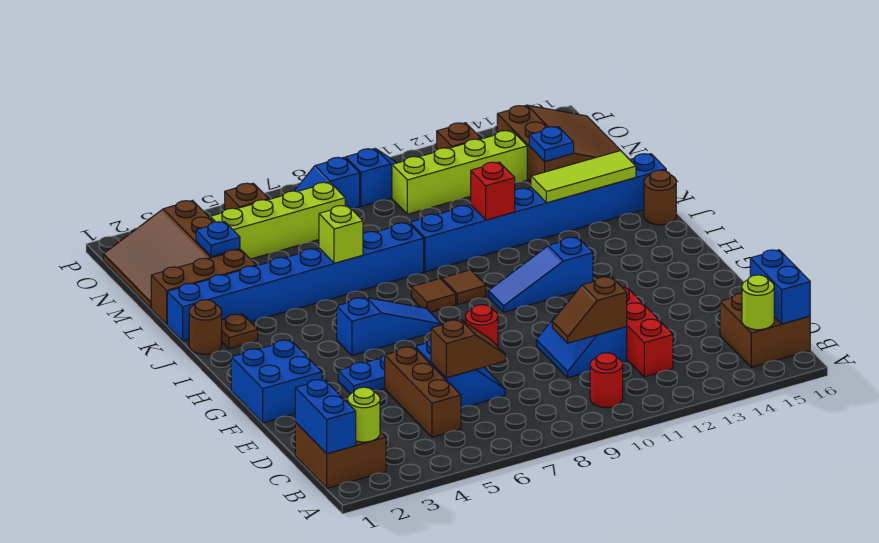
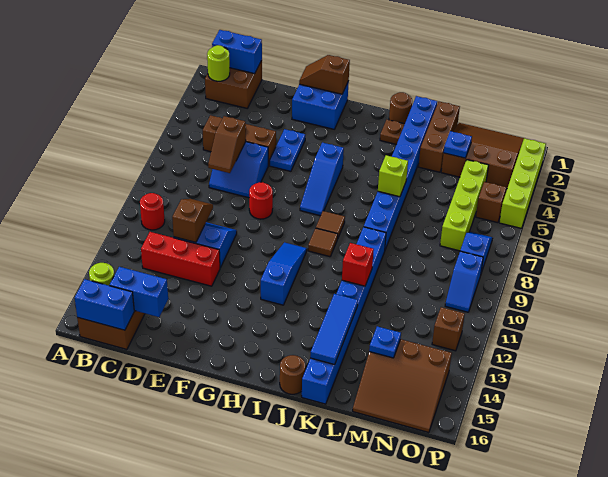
none -> blue brick C15:D15 level 2
none -> brown slope F1:G1 level 2 top G
lime tile K13:K15 level 2 -> blue tile K13:K15 level 2
lime brick N10:N13 level 1 -> lime brick P2:P5 level 1

